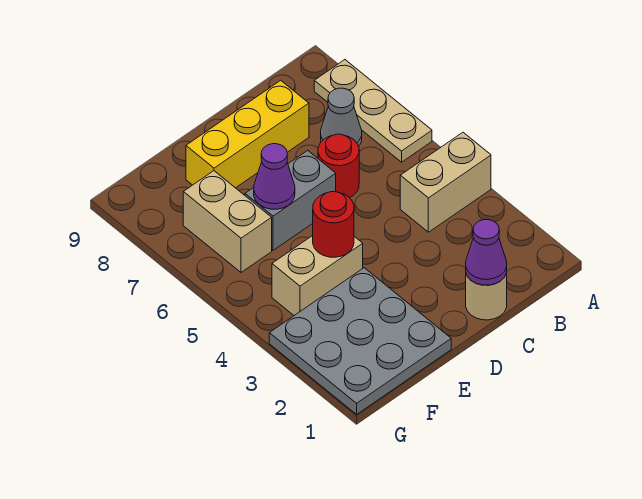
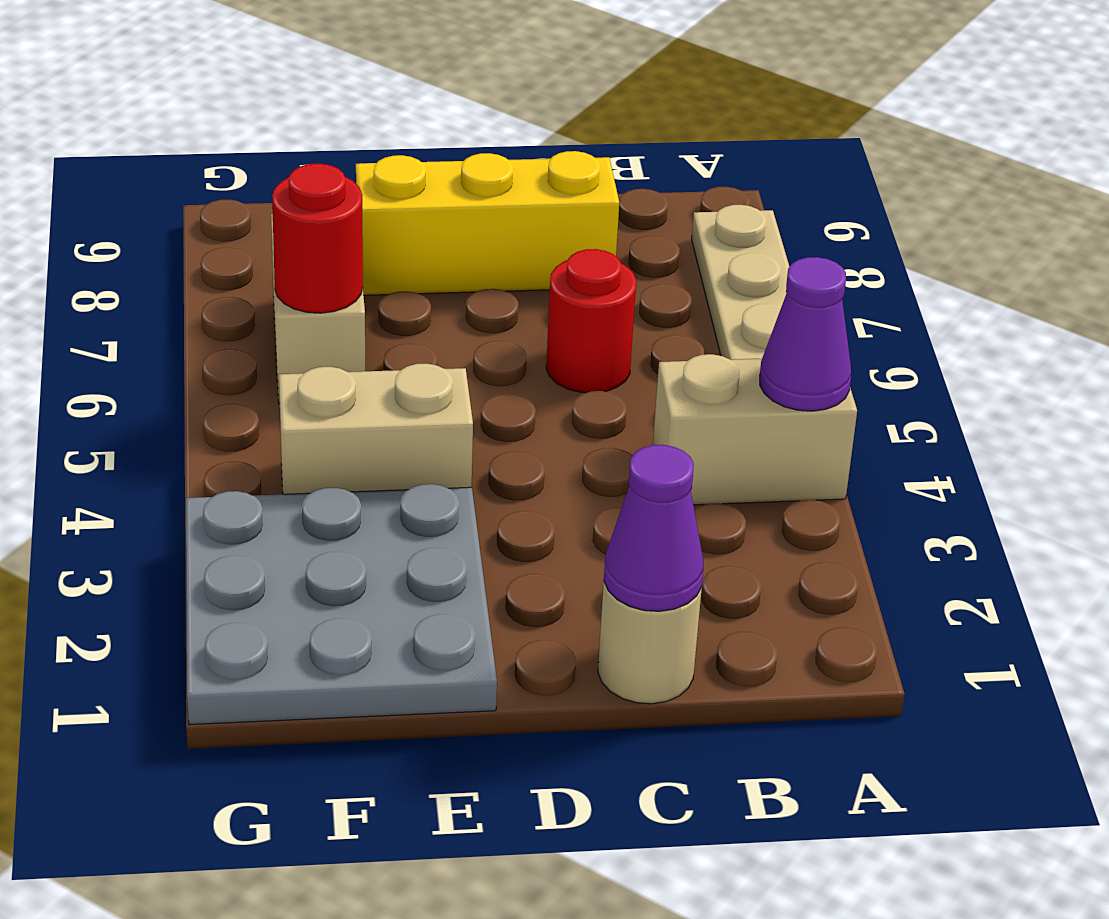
grey cone B7 level 1 -> none
grey brick D6:E6 level 1 -> none
red round brick E4 level 2 -> red round brick F6 level 2
purple cone E6 level 2 -> purple cone A4 level 2

